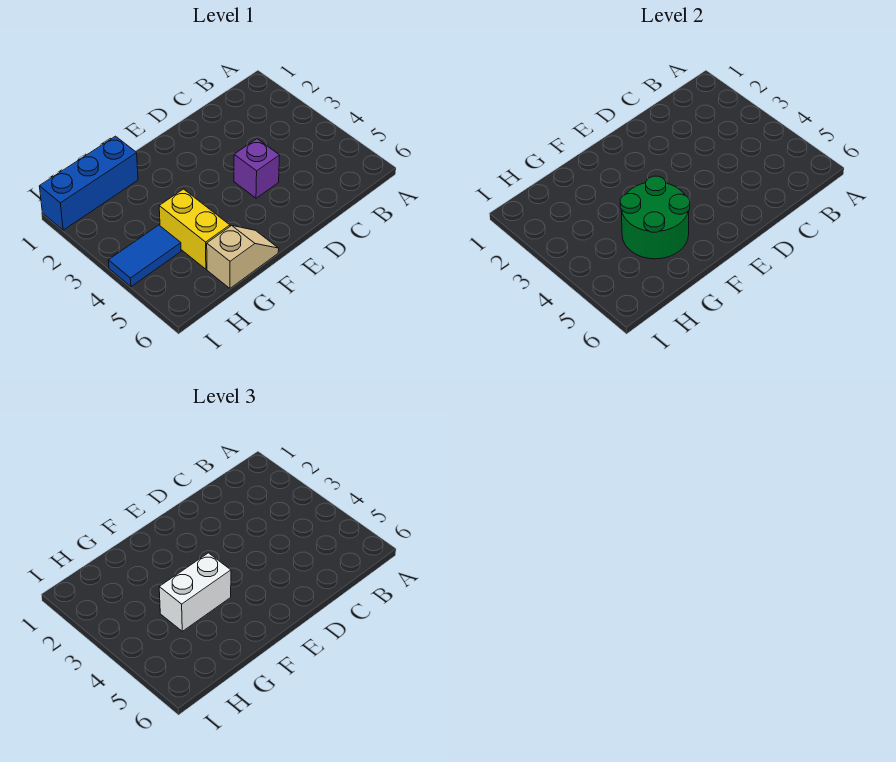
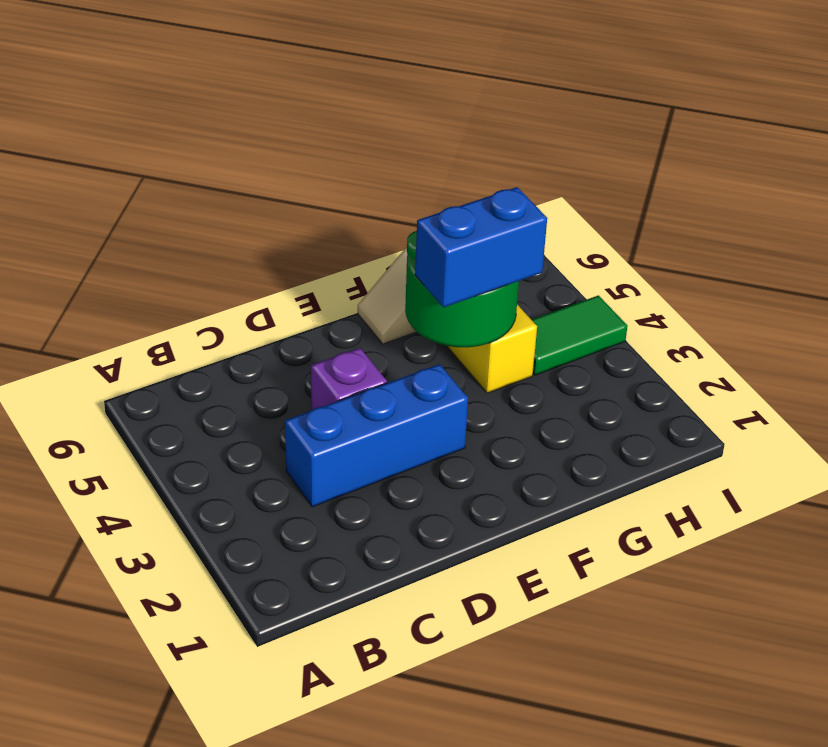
white brick F4:G4 level 3 -> blue brick F4:G4 level 3
blue brick G1:I1 level 1 -> blue brick C3:E3 level 1
blue tile H4:I4 level 1 -> green tile H4:I4 level 1

